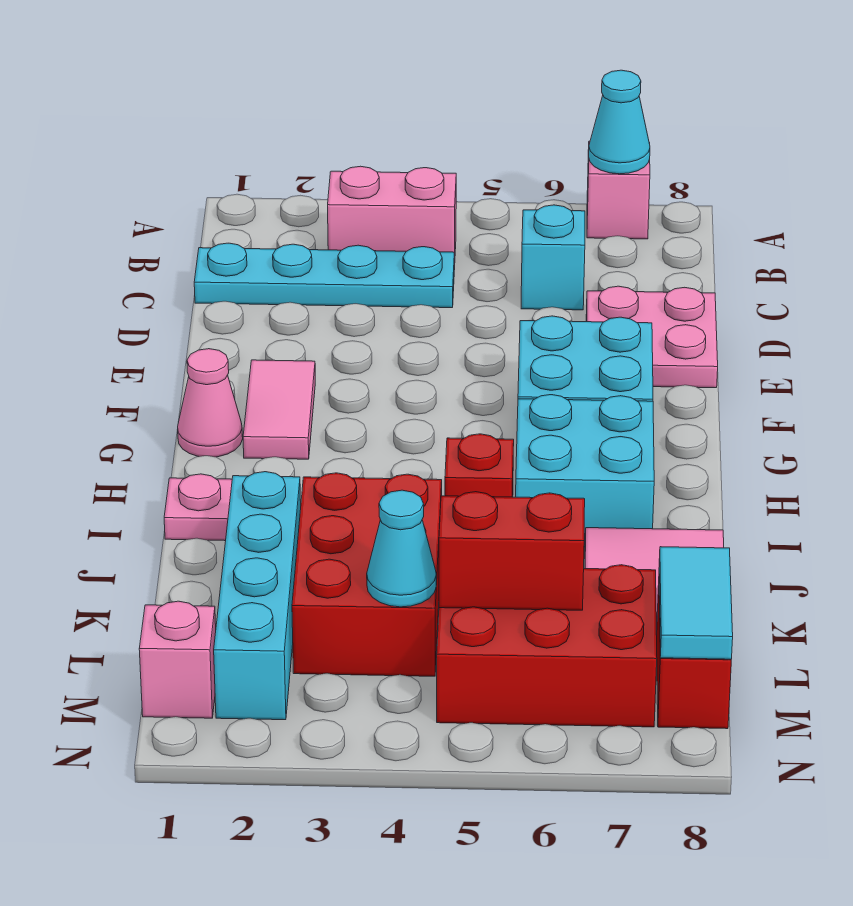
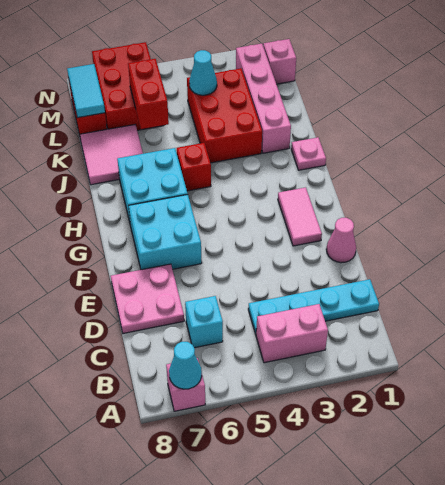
pink cone G1 level 1 -> pink cone E1 level 1
cyan brick J2:M2 level 1 -> pink brick J2:M2 level 1
red brick L5:M7 level 1 -> red brick L6:N7 level 1
red brick L5:L6 level 2 -> red brick K6:L6 level 2

